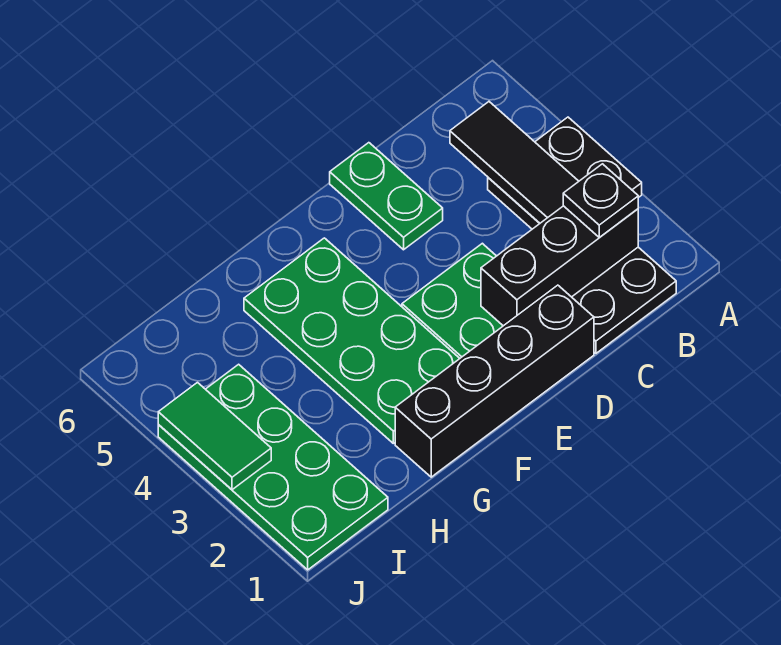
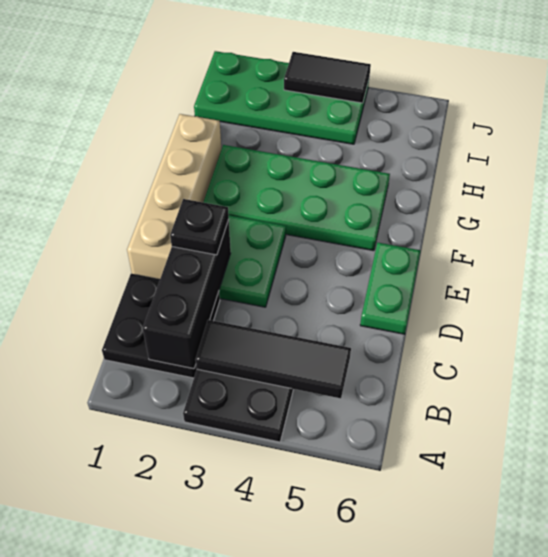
black plate B2 level 3 -> black plate D2 level 3
black brick D1:G1 level 1 -> tan brick D1:G1 level 1
green plate D5:D6 level 1 -> green plate D6:E6 level 1
green tile J3:J4 level 2 -> black tile J3:J4 level 2

